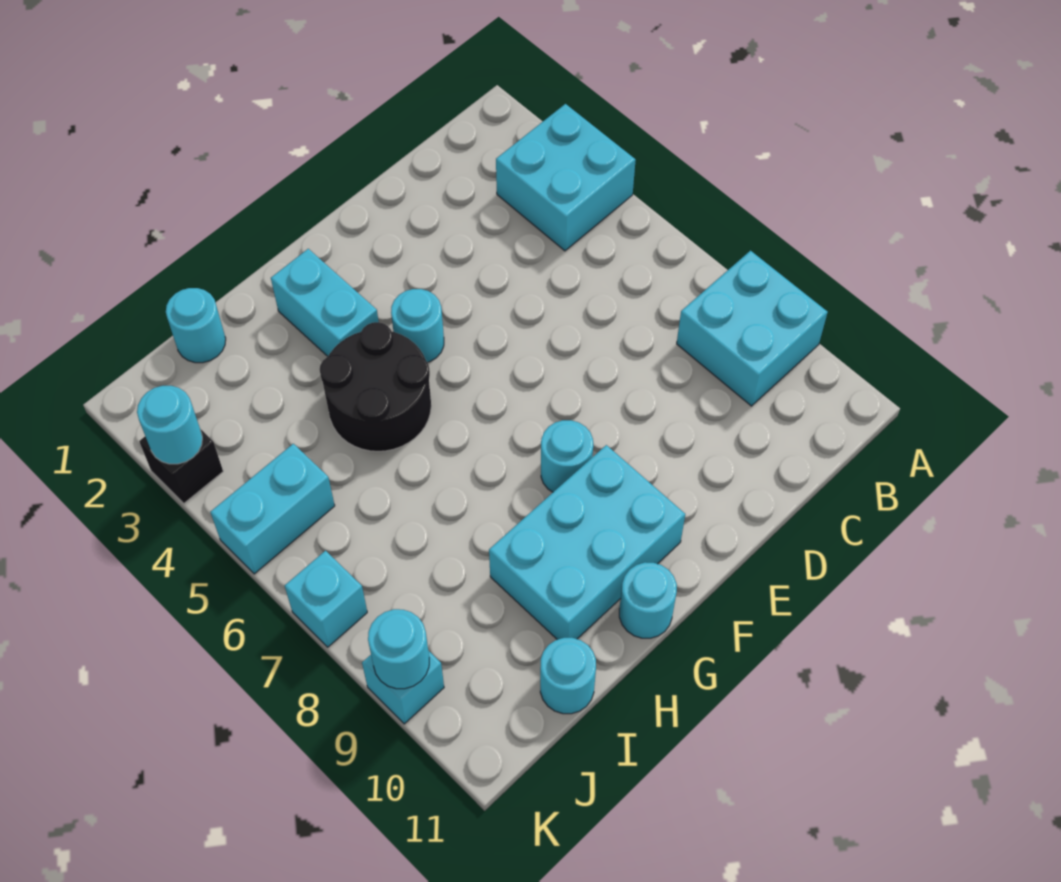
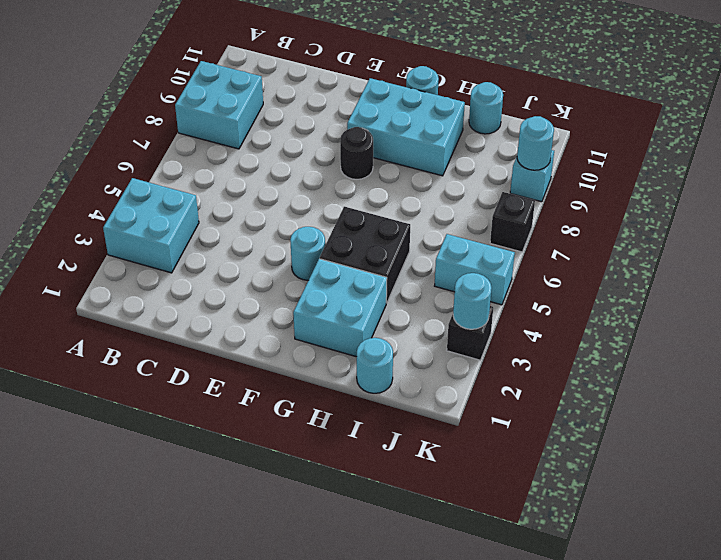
cyan round brick F8 level 1 -> black round brick F8 level 1
cyan brick G2:G3 level 1 -> cyan brick G2:H3 level 1
black round brick G4:H5 level 1 -> black brick G4:H5 level 1
cyan brick K7 level 1 -> black brick K7 level 1

